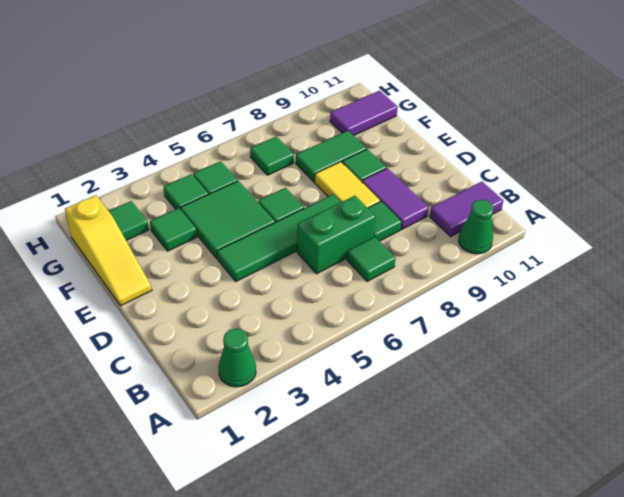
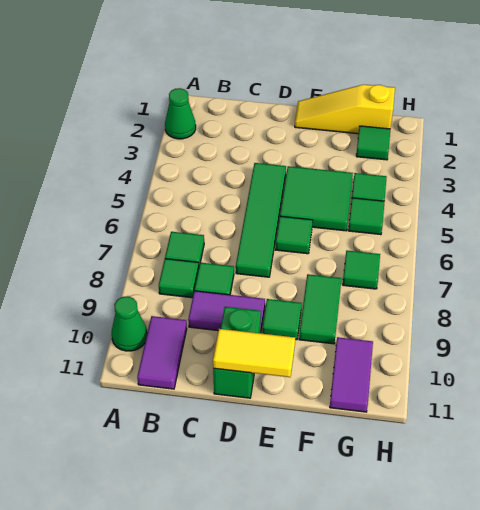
green brick C6:C7 level 1 -> green brick D10:D11 level 1
yellow tile D8:E8 level 1 -> yellow tile D11:E11 level 2
green tile F3 level 1 -> green tile B8 level 1

